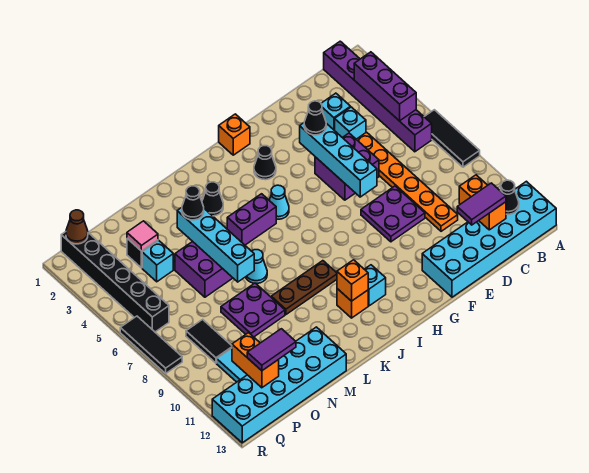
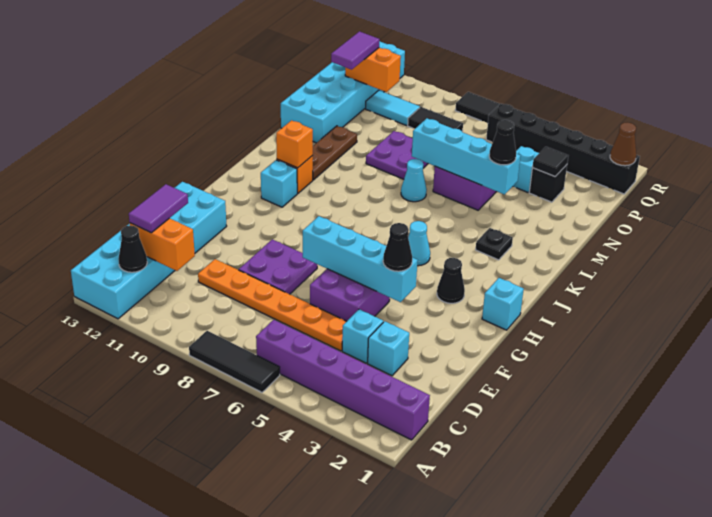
purple brick B3:B5 level 2 -> none
orange brick H1 level 1 -> cyan brick H1 level 1
purple brick J5:K5 level 1 -> none
brown plate J9:L9 level 1 -> brown plate K11:M11 level 1
black cone K3 level 1 -> black plate K3 level 1
pink tile O3 level 2 -> black tile O3 level 2

